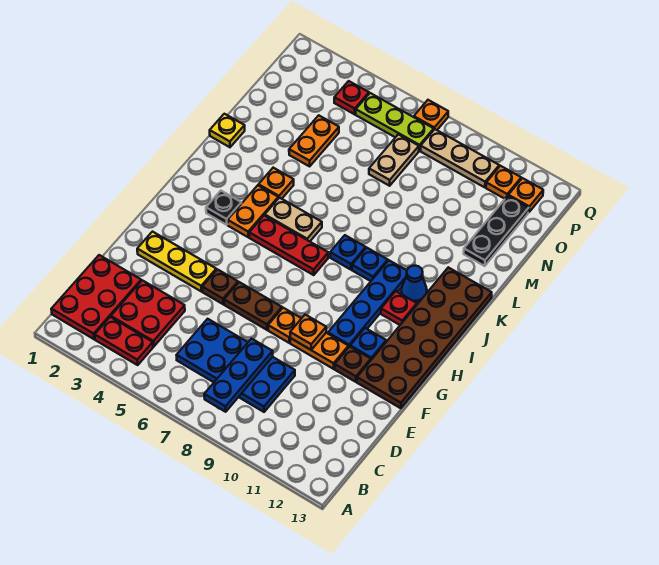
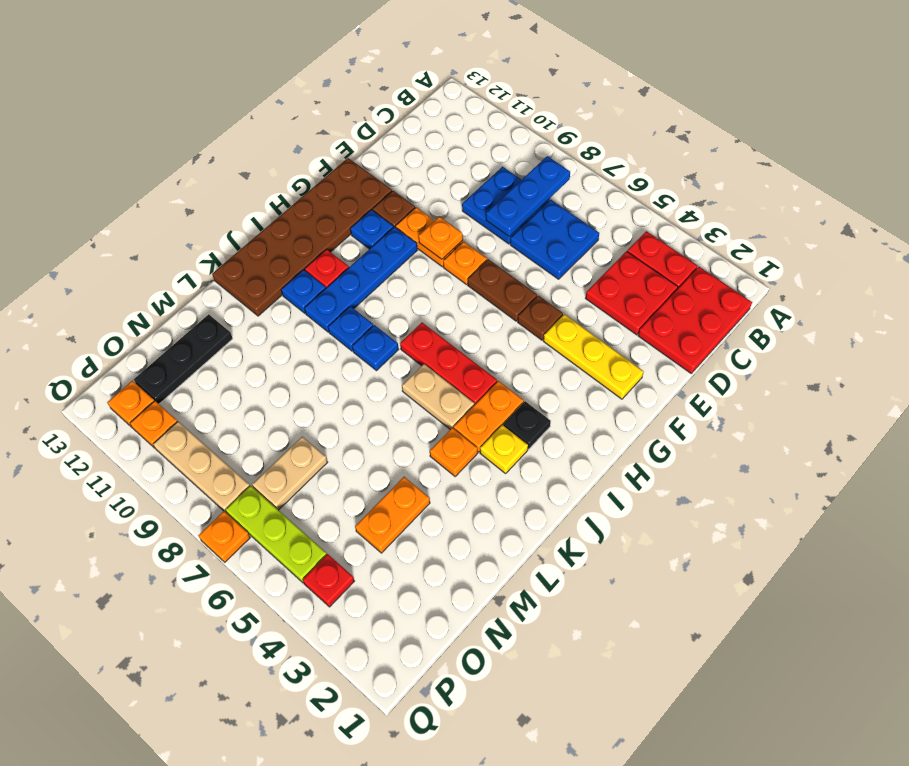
blue cone J11 level 1 -> blue plate J11 level 1
yellow plate L1 level 1 -> yellow plate J3 level 1

